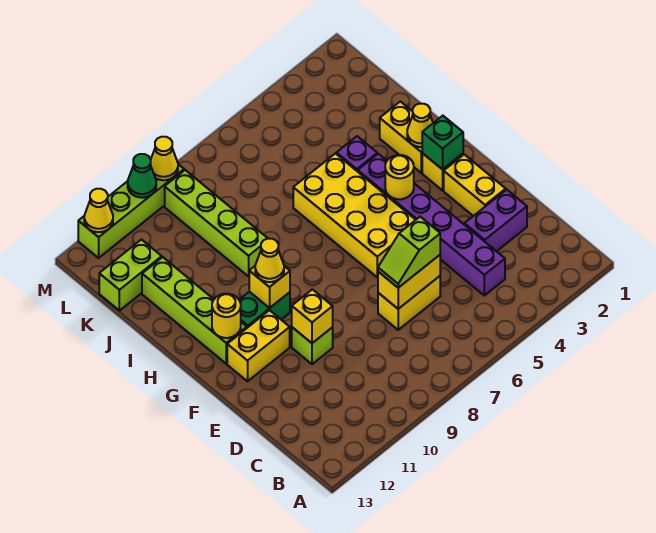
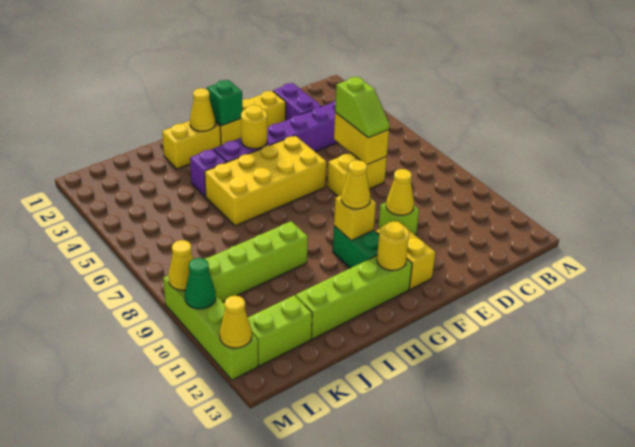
yellow brick D6:D7 level 1 -> yellow brick D7:E7 level 1
yellow brick E10 level 2 -> yellow cone E10 level 2
lime brick K12:K13 level 1 -> lime brick K12:L12 level 1

